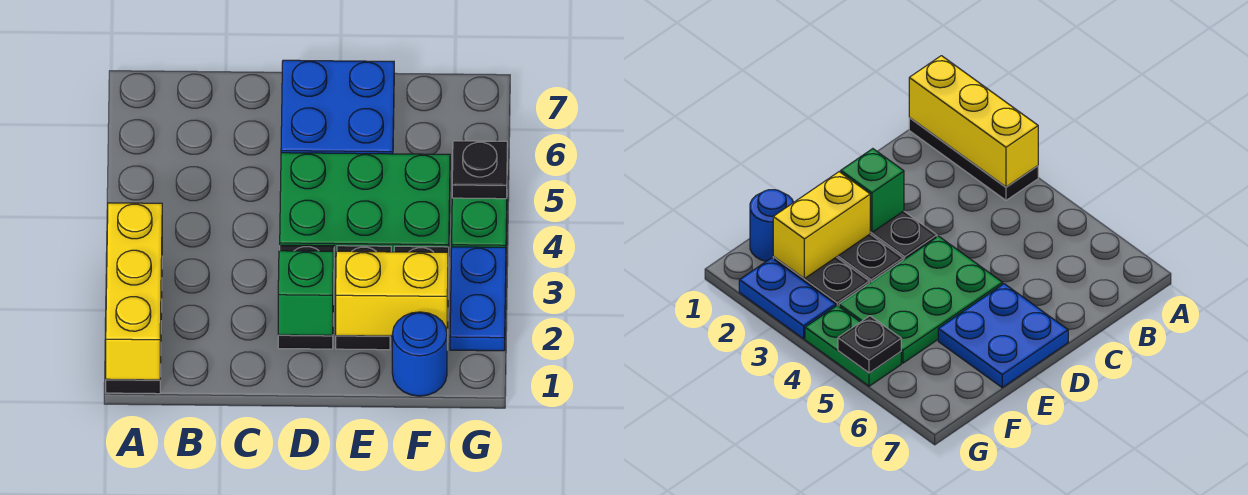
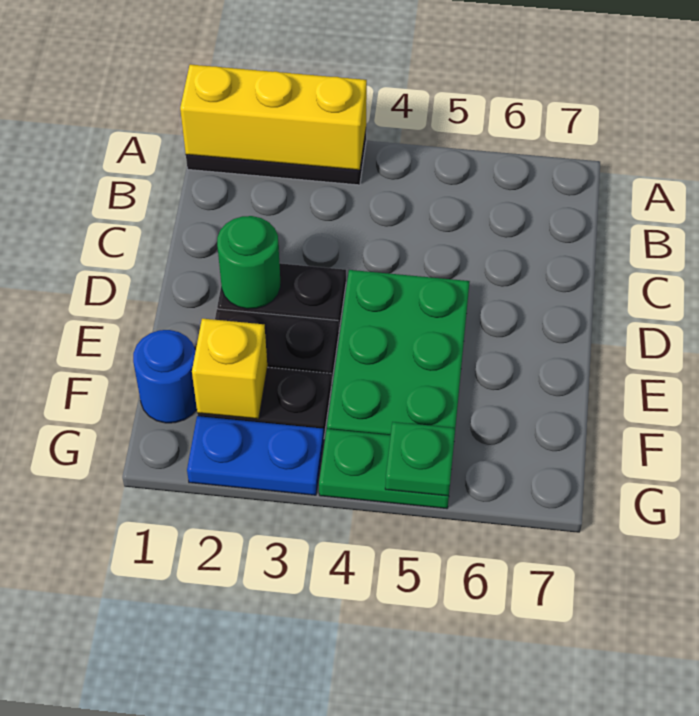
green brick D2 level 2 -> green round brick D2 level 2
blue plate D6:E7 level 1 -> none
yellow brick E2:F2 level 2 -> yellow brick F2 level 2
black plate G5 level 2 -> green plate G5 level 2

